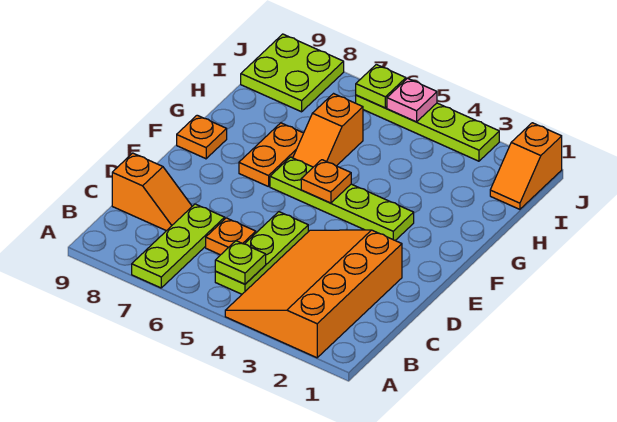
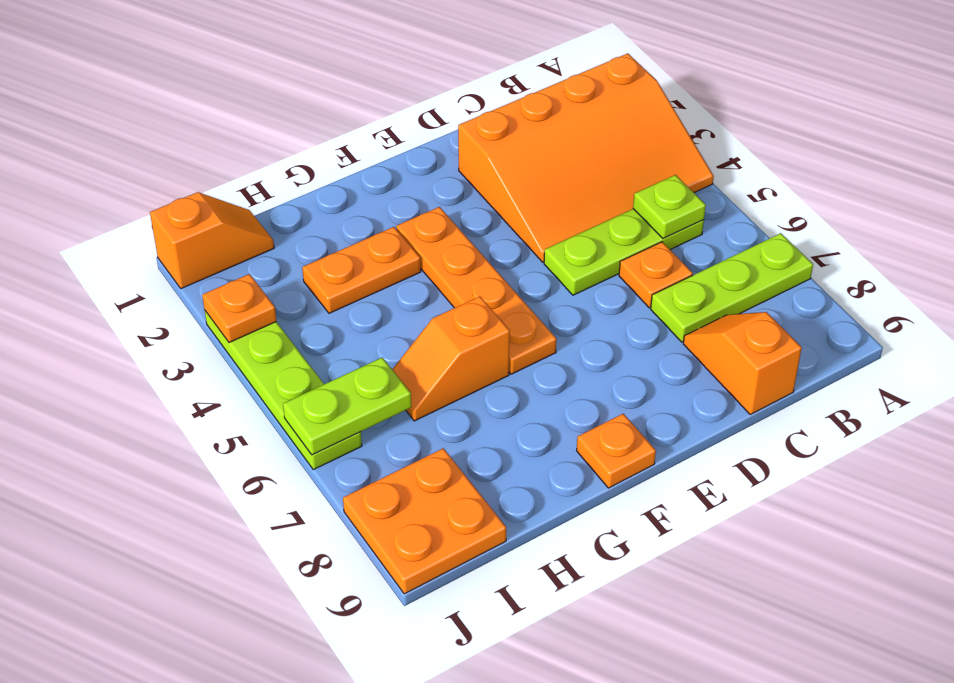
lime plate F3:F6 level 1 -> orange plate F3:F6 level 1
orange plate F5 level 2 -> orange plate J3 level 2
orange plate F7:G7 level 1 -> orange plate G3:H3 level 1
orange slope G6:H6 level 1 top H -> orange slope G6:H6 level 1 top G
lime plate I8:J9 level 1 -> orange plate I8:J9 level 1
pink plate J5 level 2 -> none
lime plate J6 level 2 -> lime plate I6:J6 level 2

